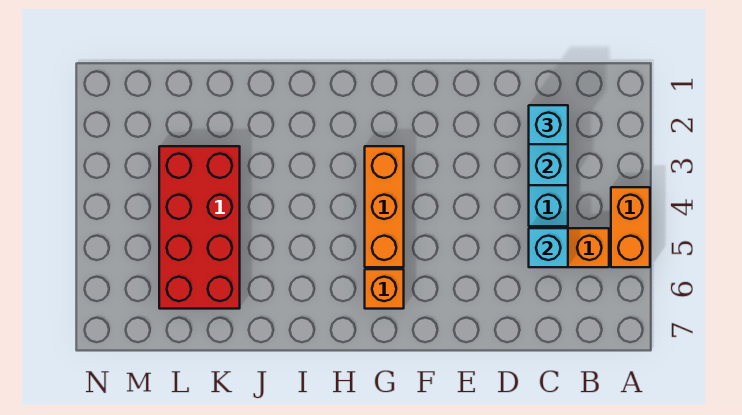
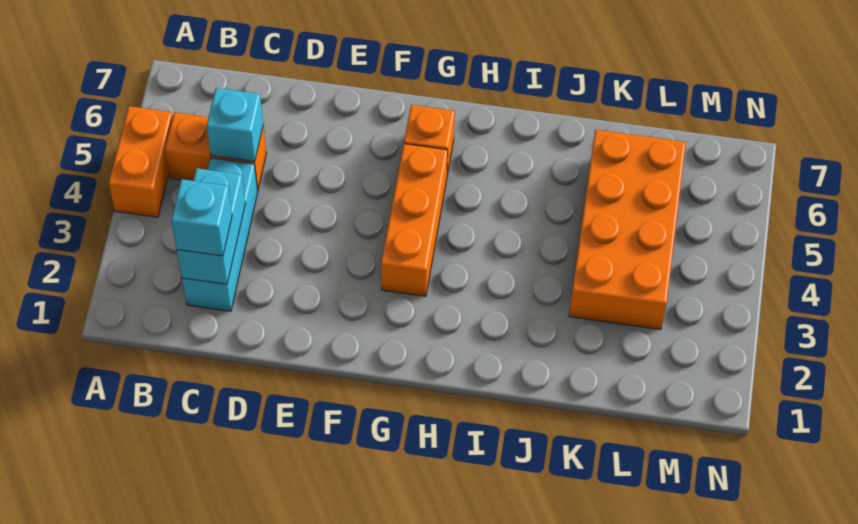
red brick K3:L6 level 1 -> orange brick K3:L6 level 1

